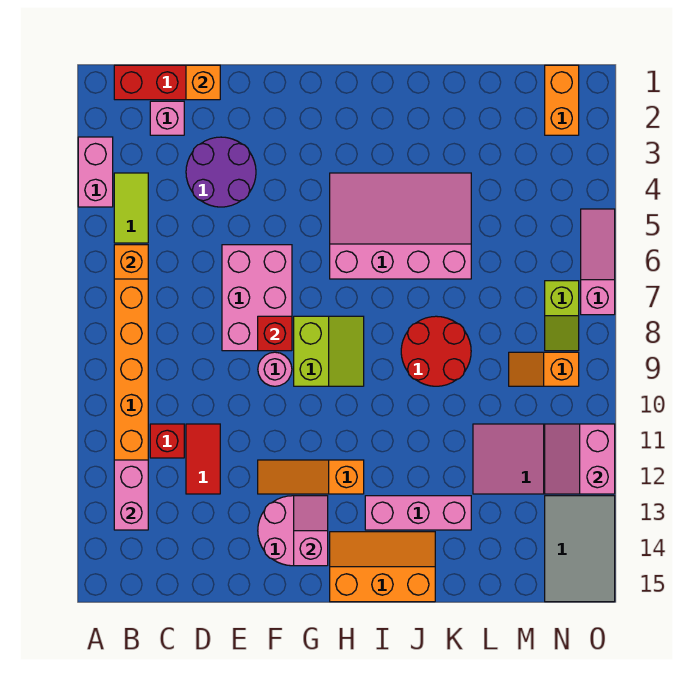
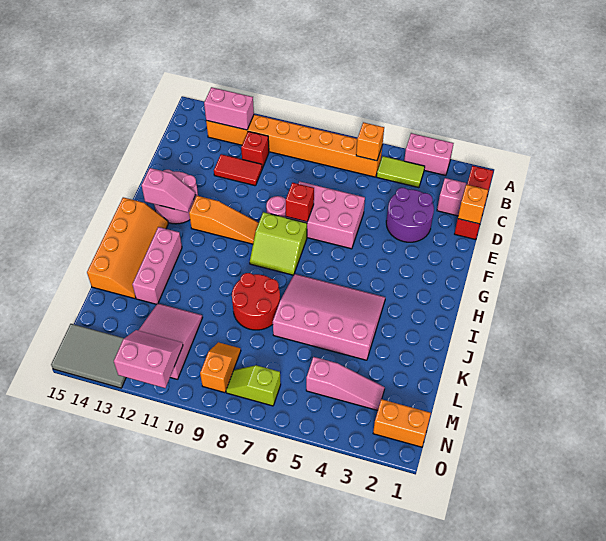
orange slope F12:H12 level 1 top H -> orange slope G10:G12 level 1 top 12
pink slope H4:K6 level 1 top 6 -> pink slope I4:K7 level 1 top K
orange slope H14:J15 level 1 top 15 -> orange slope H14:K15 level 1 top 15
pink slope O5:O7 level 1 top 7 -> pink slope M3:M5 level 1 top 5

